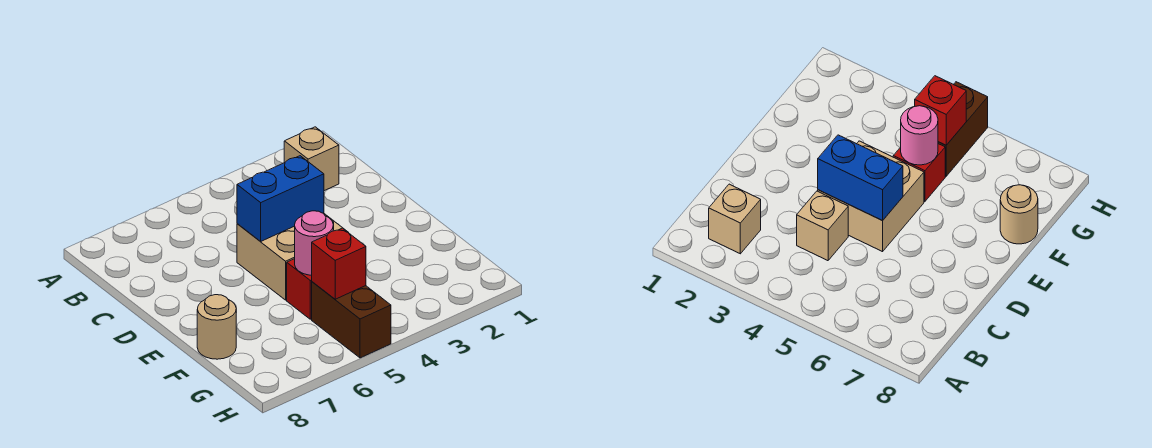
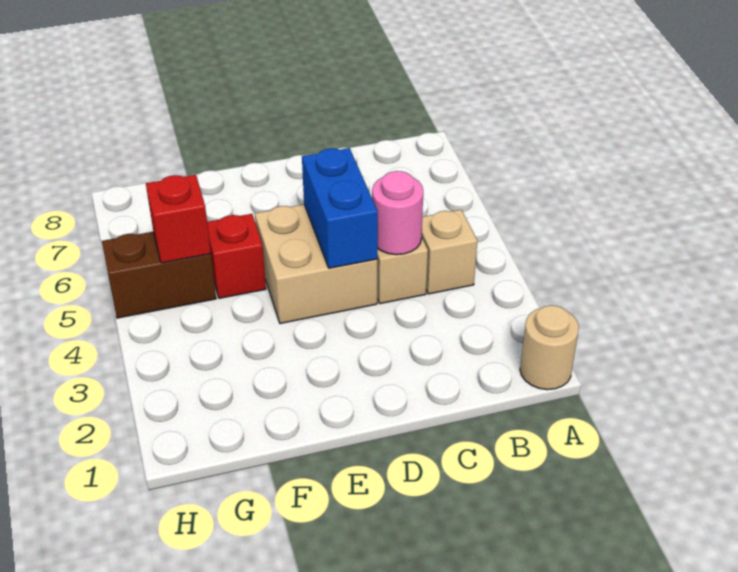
tan brick B2 level 1 -> tan brick B4 level 1
pink round brick F5 level 2 -> pink round brick C4 level 2
tan round brick F8 level 1 -> tan round brick A1 level 1

